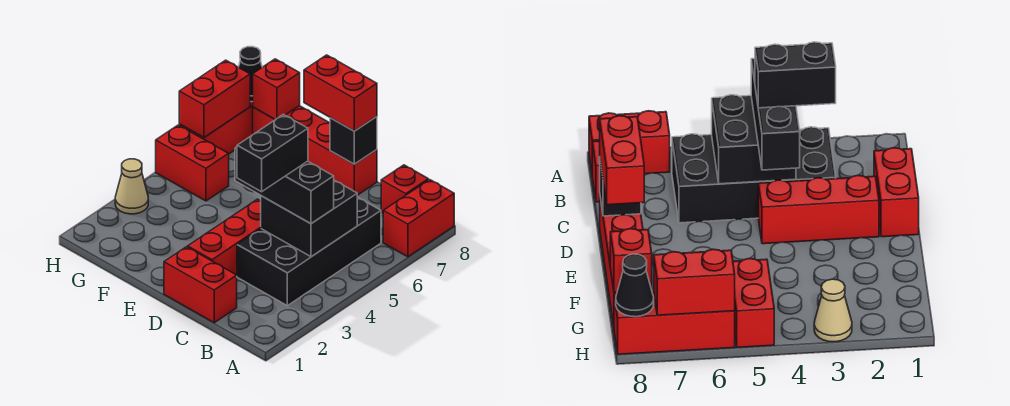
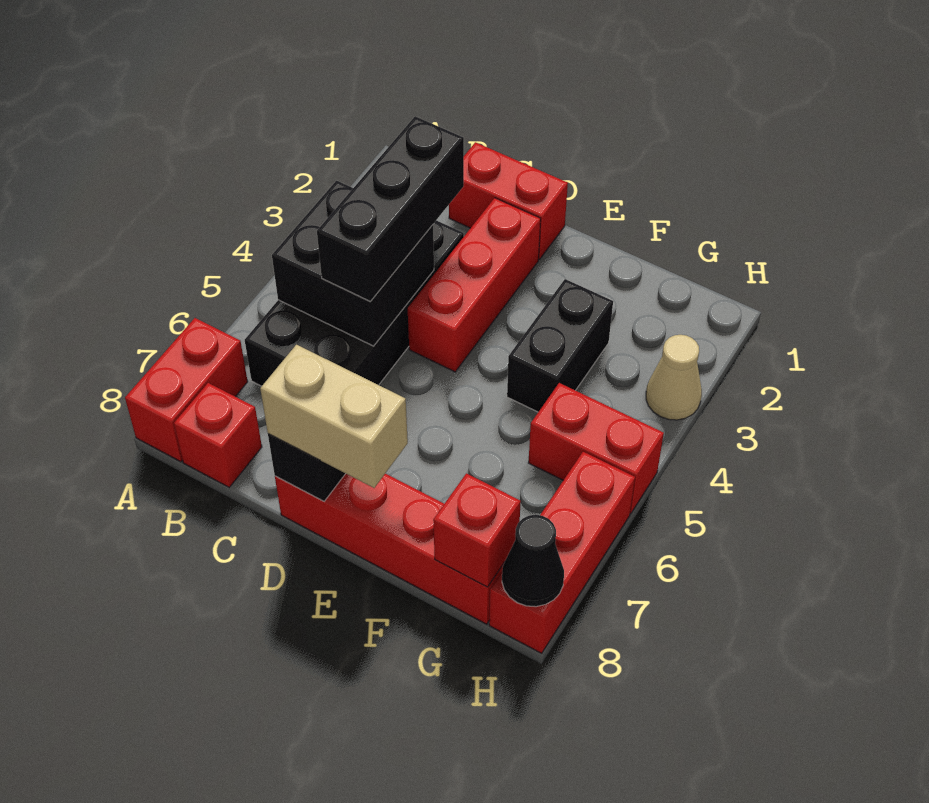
black brick B4:D4 level 3 -> black brick C3:C5 level 3
black brick C3:C4 level 4 -> black brick F3:F4 level 1
red brick D8:E8 level 3 -> tan brick D8:E8 level 3
red brick H6:H7 level 2 -> none

